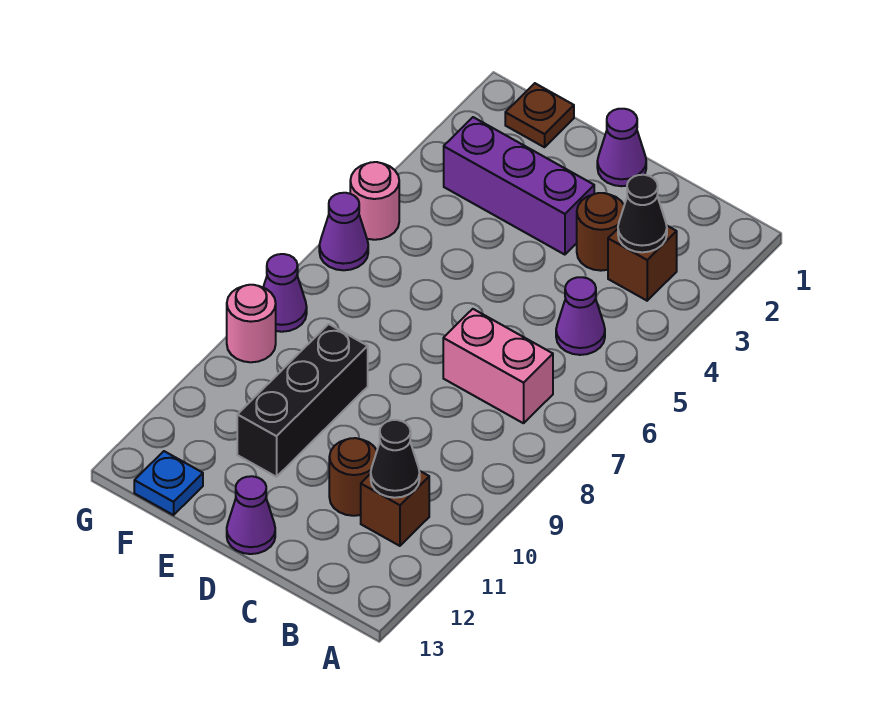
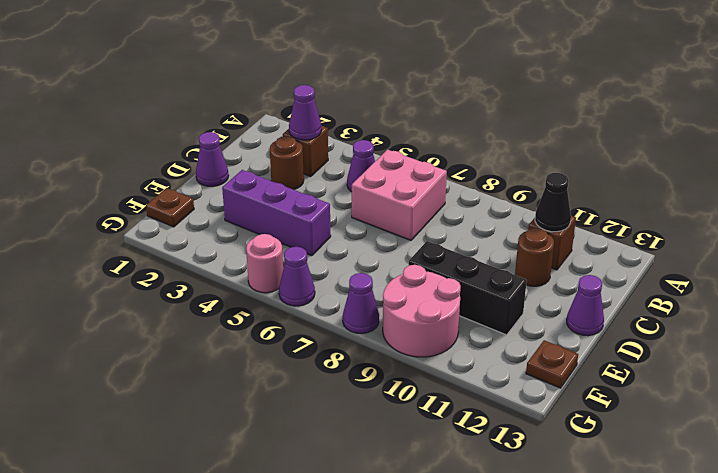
black cone B3 level 2 -> purple cone B3 level 2
pink brick B7:C7 level 1 -> pink brick B6:C7 level 1
purple brick D3:F3 level 1 -> purple brick E3:E5 level 1
blue plate F13 level 1 -> brown plate F13 level 1
pink round brick G9 level 1 -> pink round brick F9:G10 level 1

